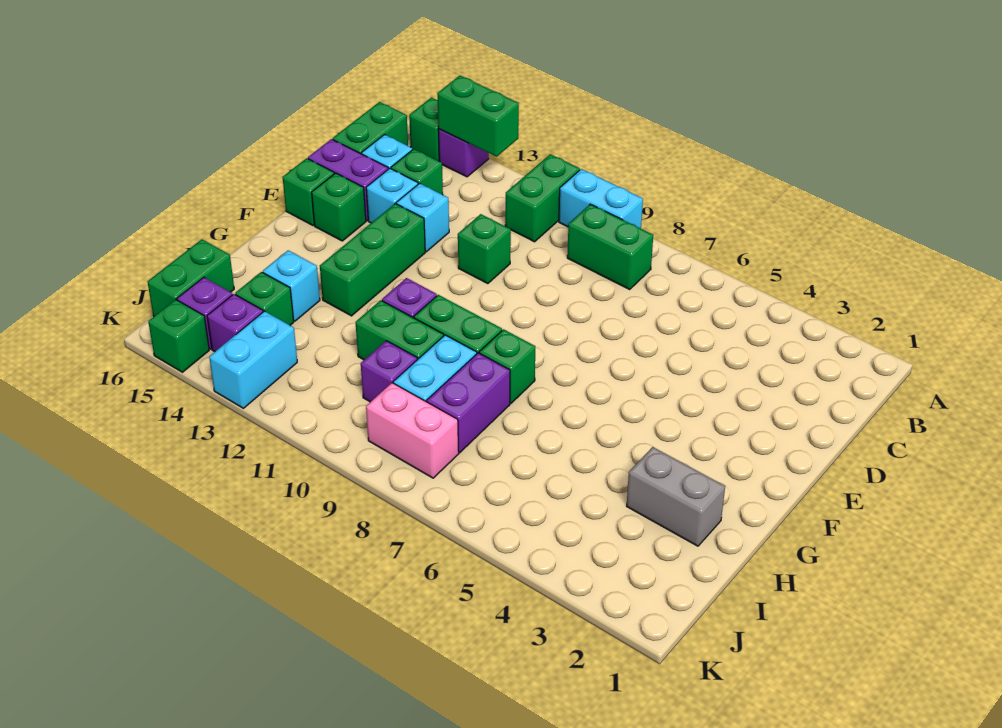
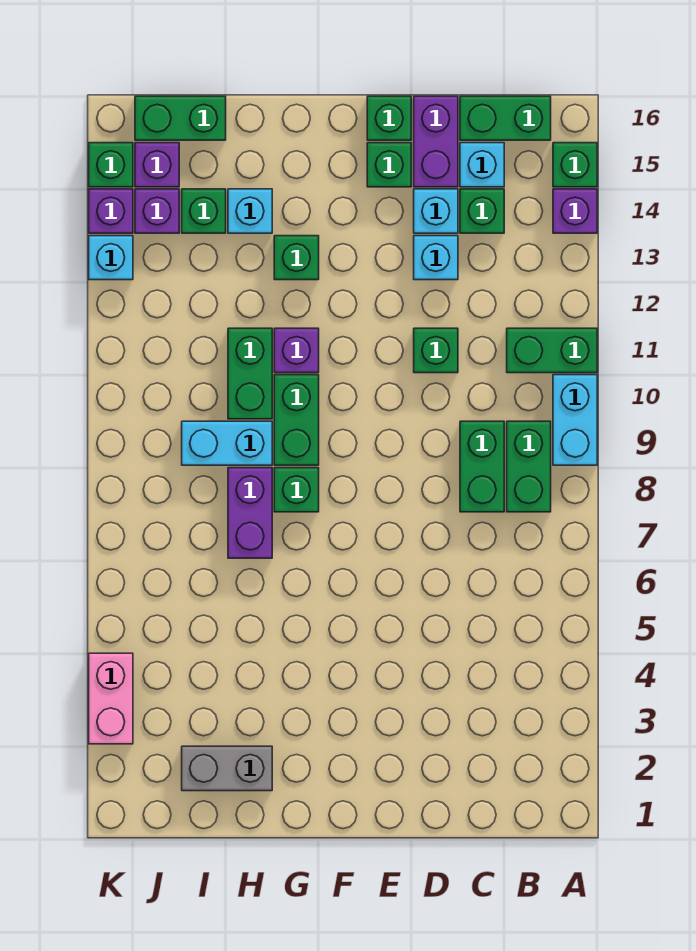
green brick A13:A14 level 2 -> green brick C8:C9 level 1
green brick E13:G13 level 1 -> green brick G13 level 1
grey brick H2:H3 level 1 -> grey brick H2:I2 level 1
purple brick H8:I8 level 1 -> purple brick H7:H8 level 1
purple brick I10 level 1 -> purple brick K14 level 1
pink brick J8:J9 level 1 -> pink brick K3:K4 level 1
cyan brick J13:K13 level 1 -> cyan brick K13 level 1

